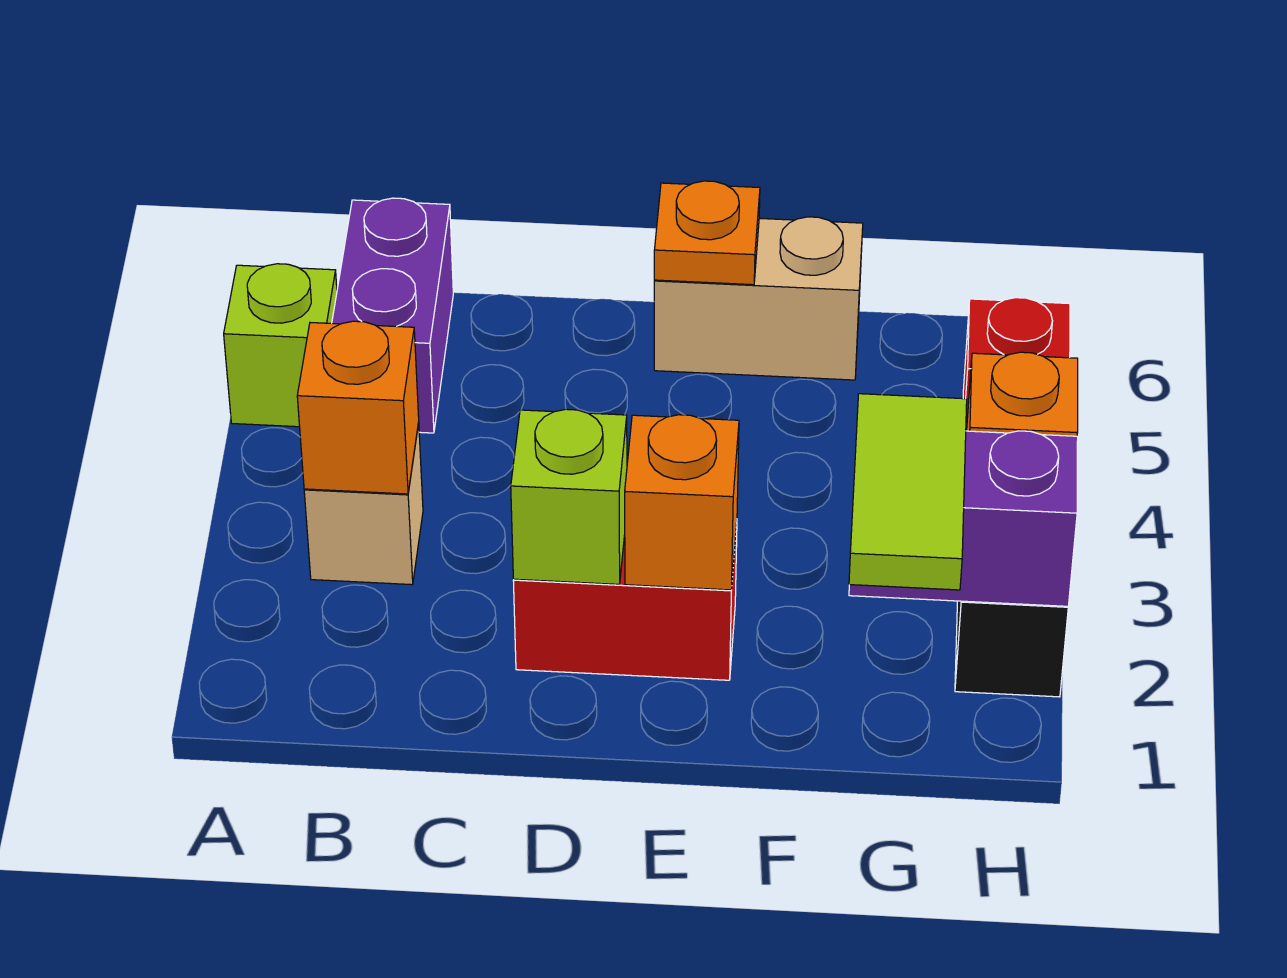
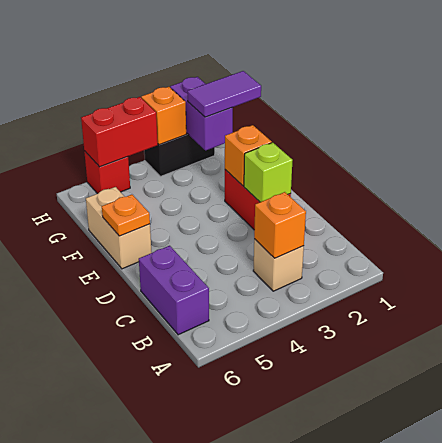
lime brick A5 level 1 -> none
purple brick B5:B6 level 1 -> purple brick B6:C6 level 1
lime tile G1:G2 level 3 -> purple tile G1:G2 level 3
none -> red brick H4:H5 level 2

